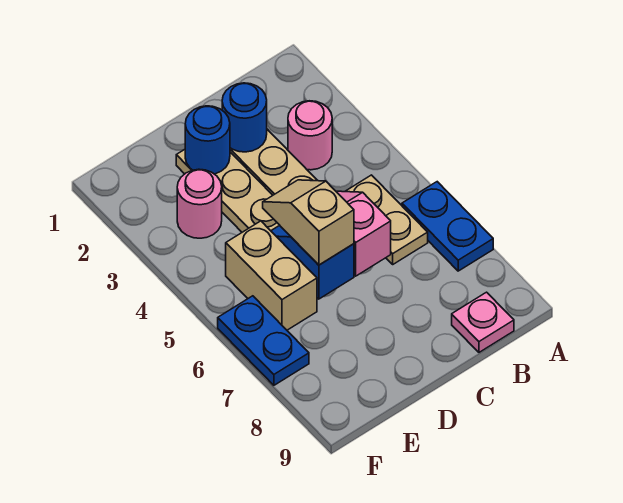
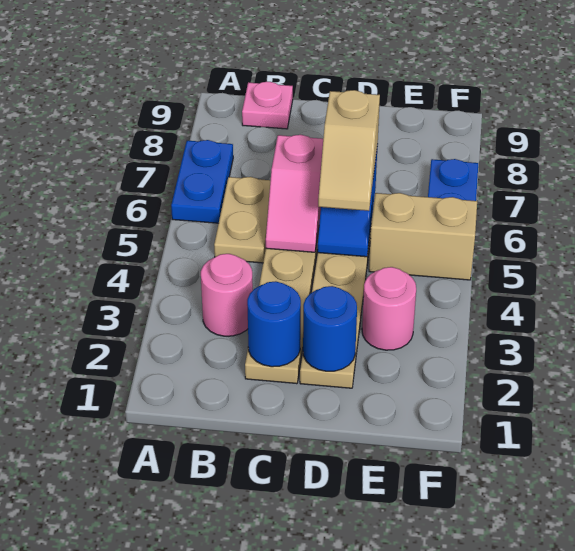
tan brick E5:E6 level 1 -> tan brick E5:F5 level 1

